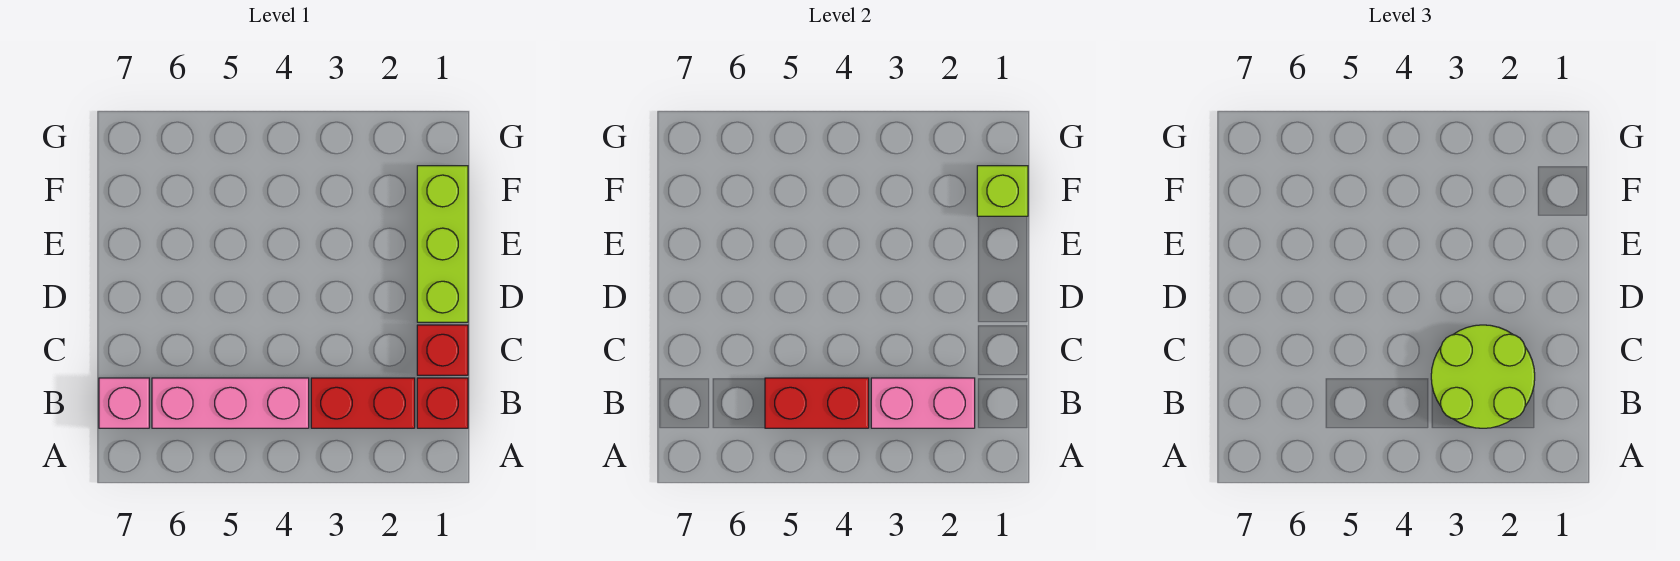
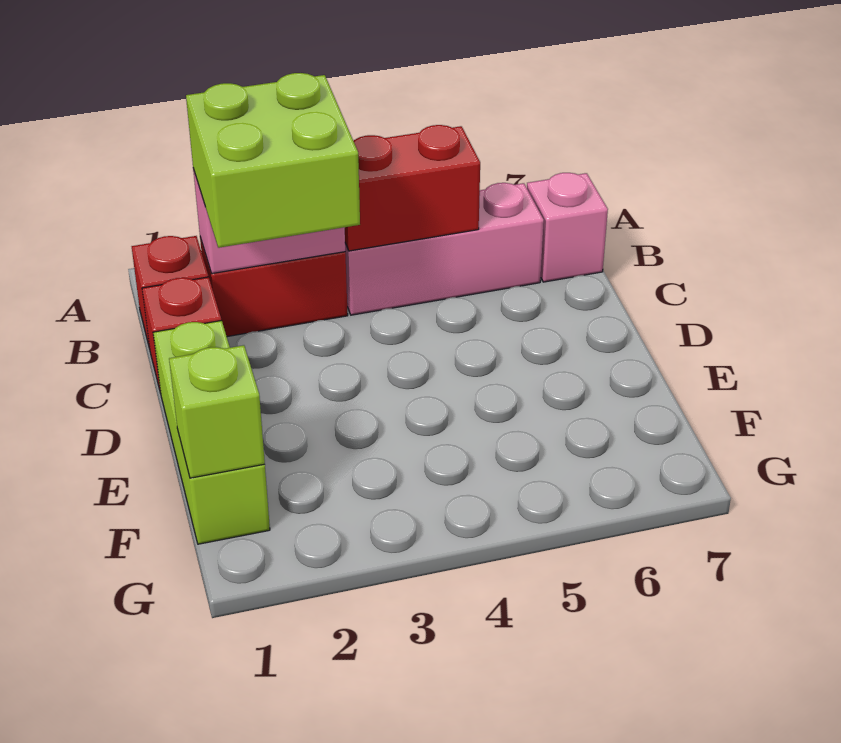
lime round brick B2:C3 level 3 -> lime brick B2:C3 level 3

